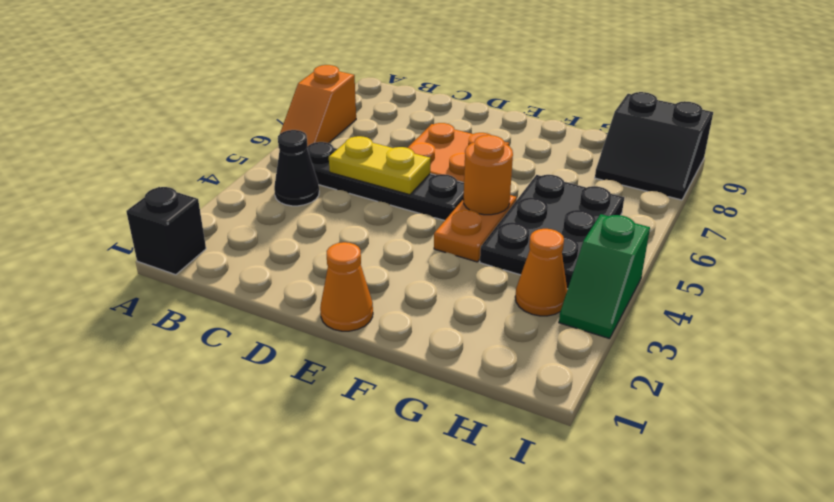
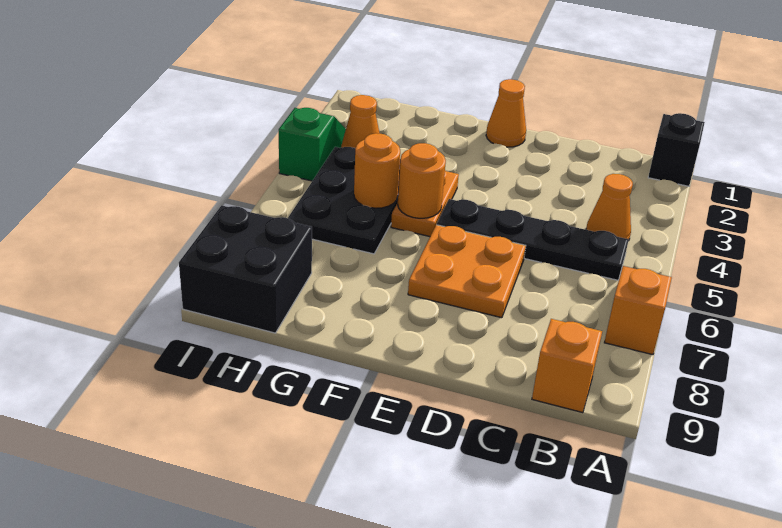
black cone B4 level 1 -> orange cone B4 level 1
none -> orange brick B9 level 1
yellow plate C5:D5 level 2 -> none
none -> orange round brick G5 level 2
black slope H8:I9 level 1 top 9 -> black brick H8:I9 level 1

